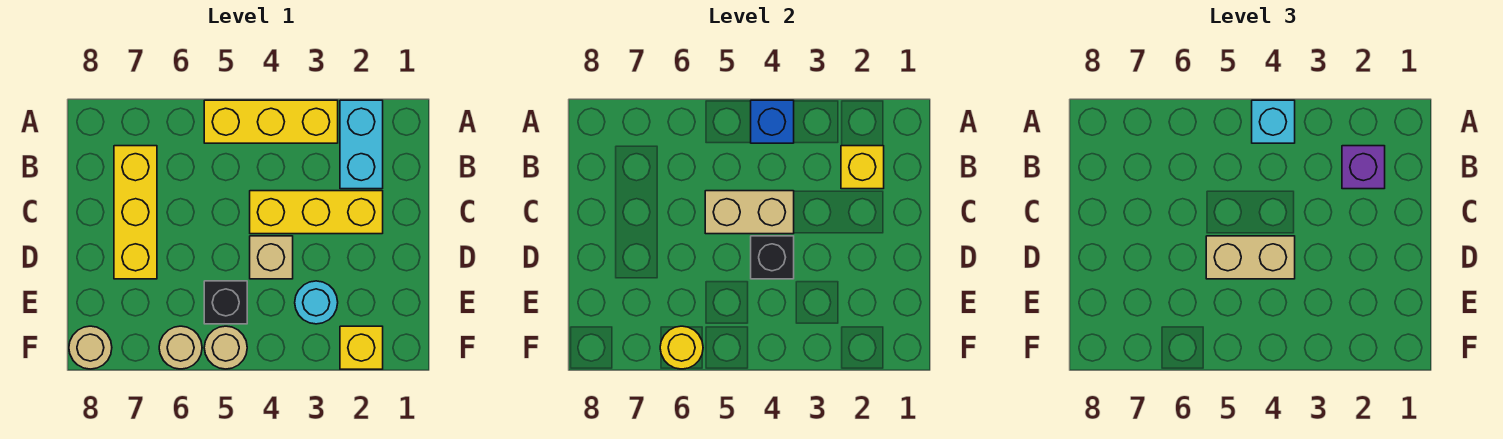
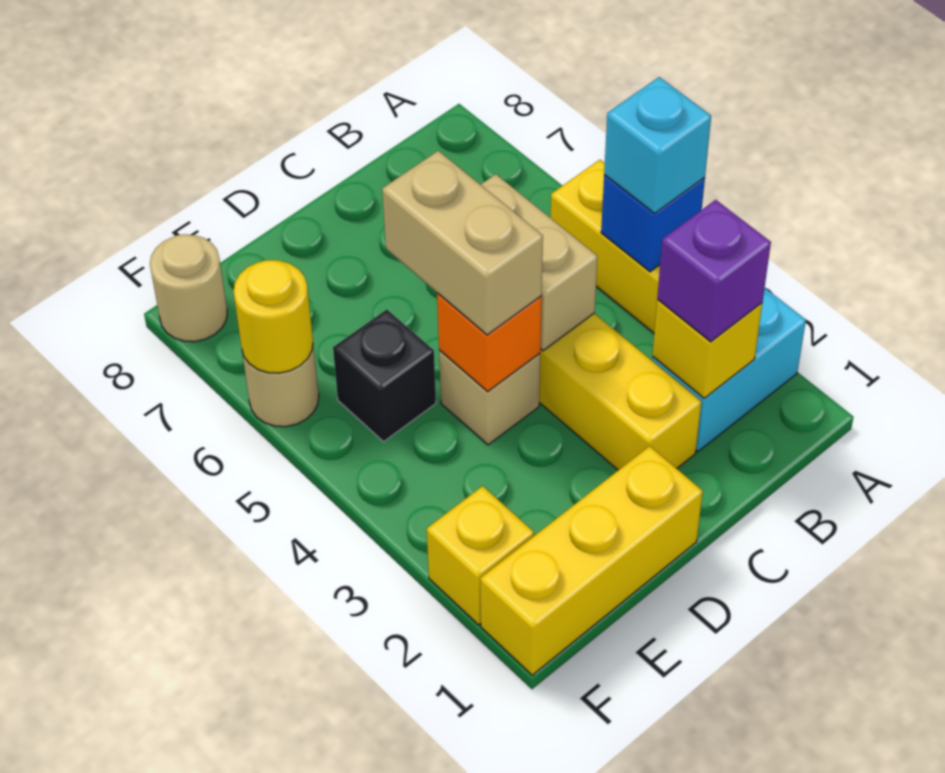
yellow brick B7:D7 level 1 -> yellow brick D1:F1 level 1
black brick D4 level 2 -> orange brick D4 level 2
cyan round brick E3 level 1 -> none
tan round brick F5 level 1 -> none

